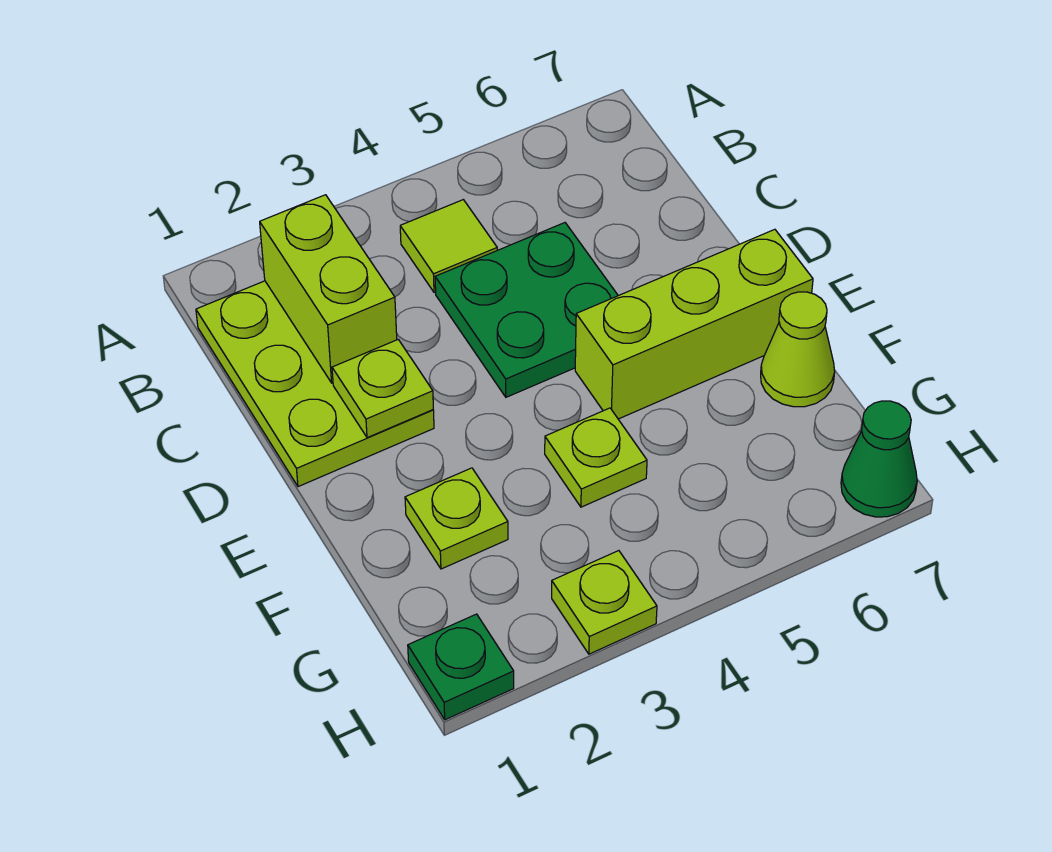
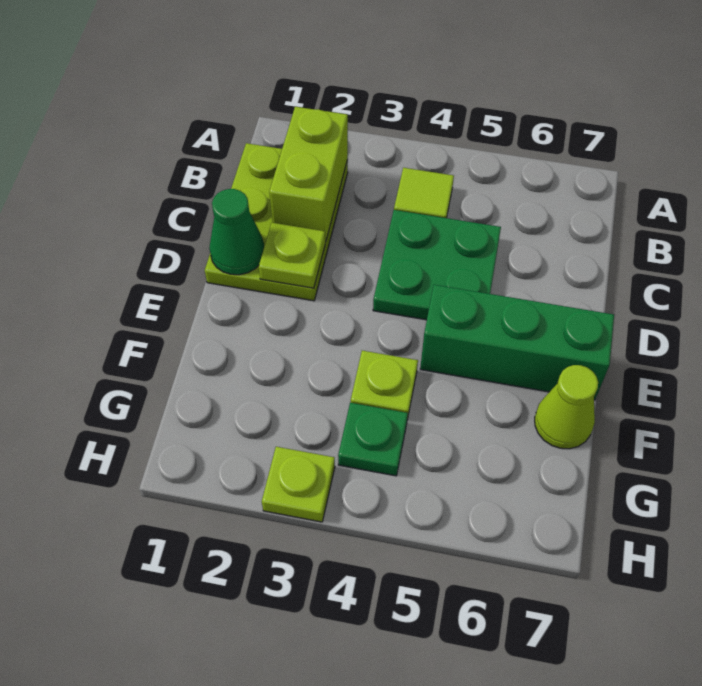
lime brick E5:E7 level 1 -> green brick E5:E7 level 1
lime plate F2 level 1 -> none
green plate H1 level 1 -> green plate G4 level 1
green cone H7 level 1 -> green cone D1 level 2

